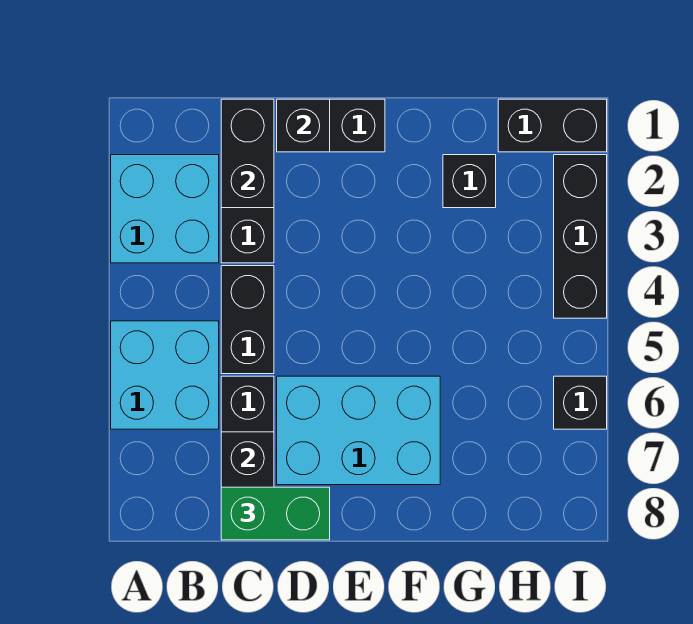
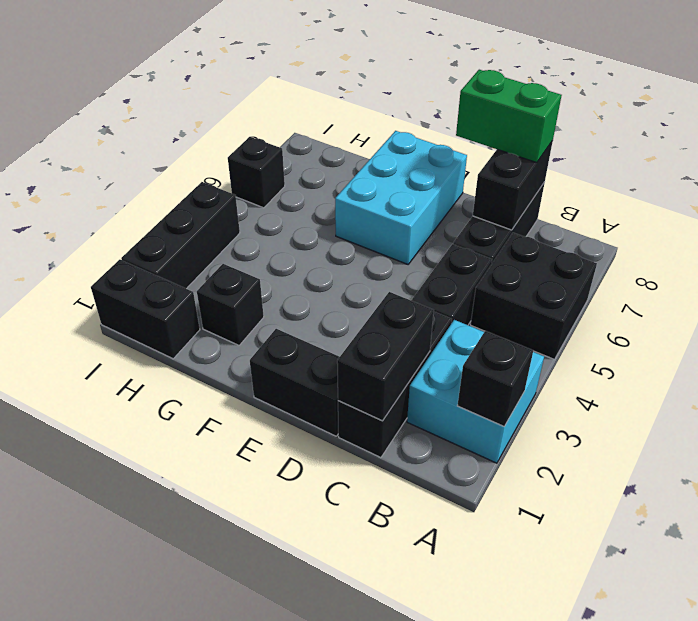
cyan brick A5:B6 level 1 -> black brick A5:B6 level 1
black brick D1 level 2 -> black brick A2 level 2
cyan brick D6:F7 level 1 -> cyan brick E6:F8 level 1

